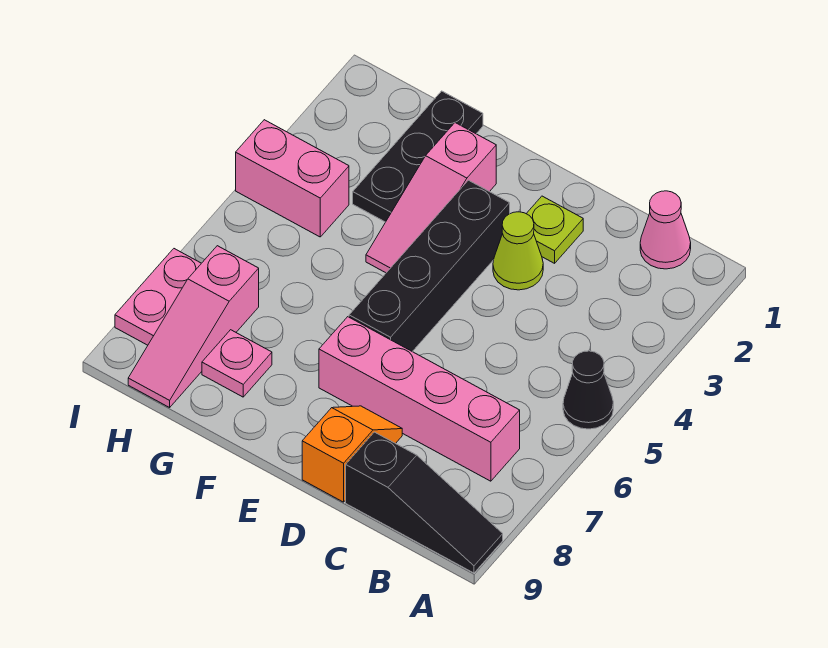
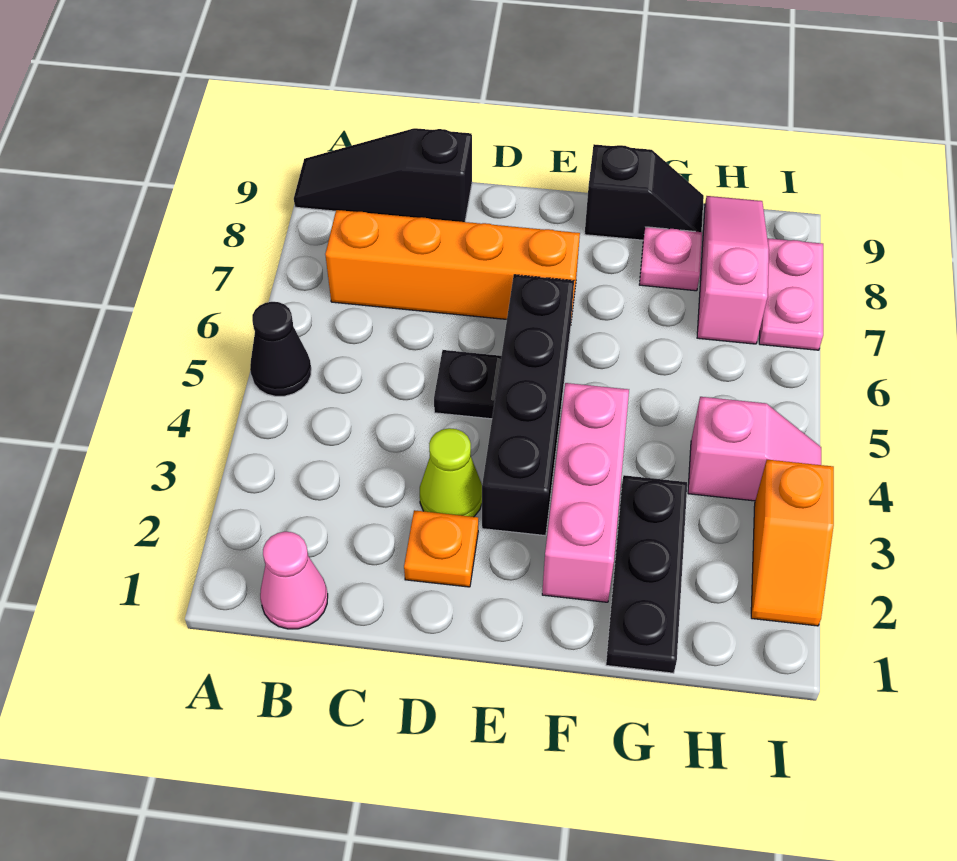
pink brick B7:E7 level 1 -> orange brick B7:E7 level 1
lime plate D2 level 1 -> orange plate D2 level 1
none -> black plate D5 level 1
orange slope D8:D9 level 1 top 9 -> orange slope I2:I3 level 1 top 3
pink slope F2:F4 level 1 top 2 -> pink brick F2:F4 level 1
none -> black slope F9:G9 level 1 top F
pink brick H4:I4 level 1 -> pink slope H4:I4 level 1 top H

